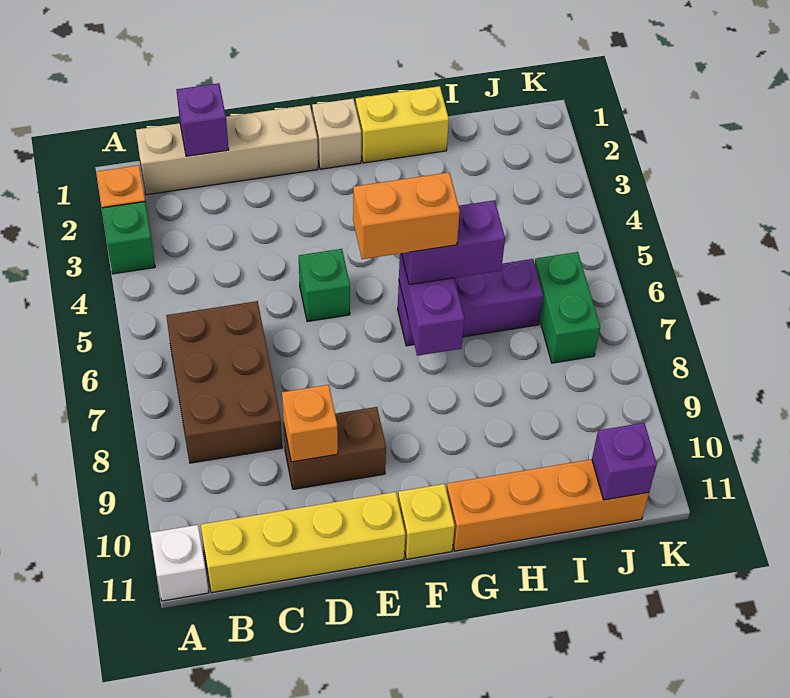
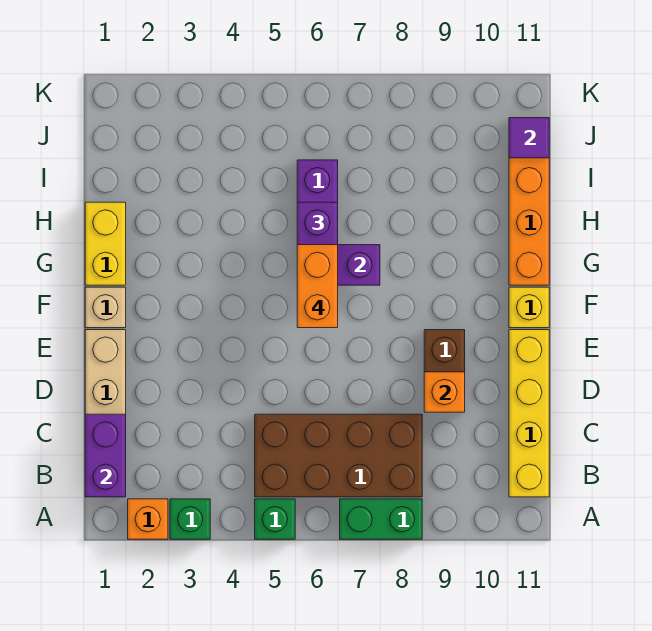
white brick A11 level 1 -> none
brown brick B6:C8 level 1 -> brown brick B5:C8 level 1
purple brick C1 level 2 -> purple brick B1:C1 level 2
green brick E5 level 1 -> green brick A5 level 1
green brick J6:J7 level 1 -> green brick A7:A8 level 1
purple brick J11 level 2 -> purple tile J11 level 2

